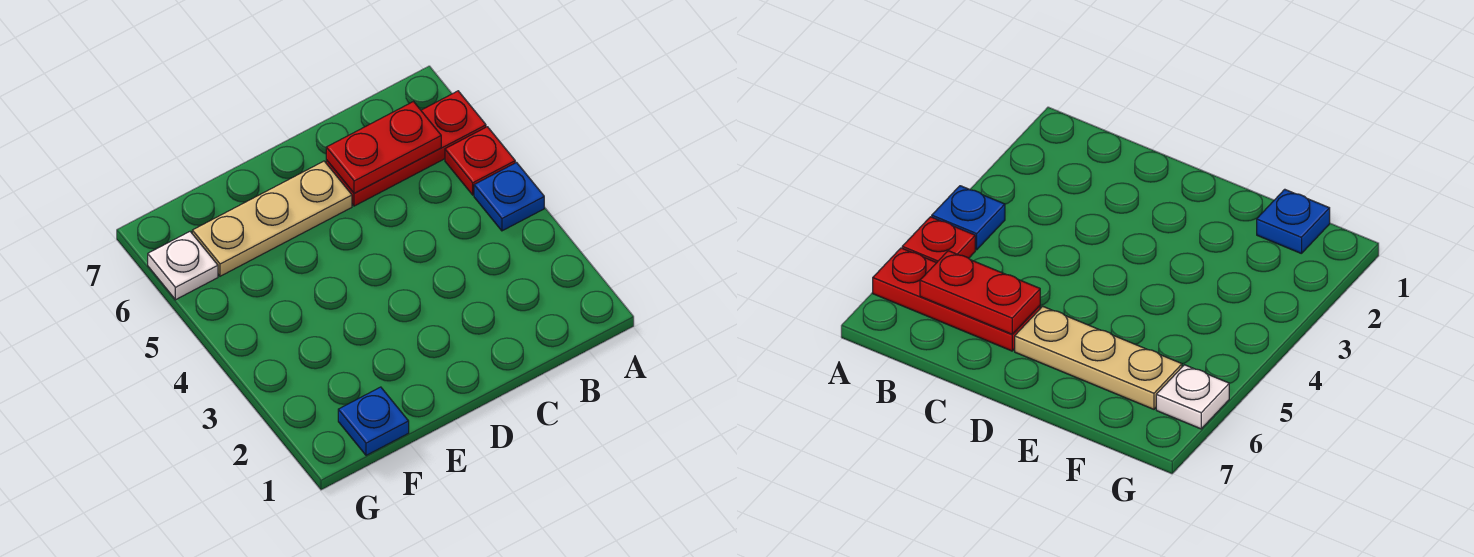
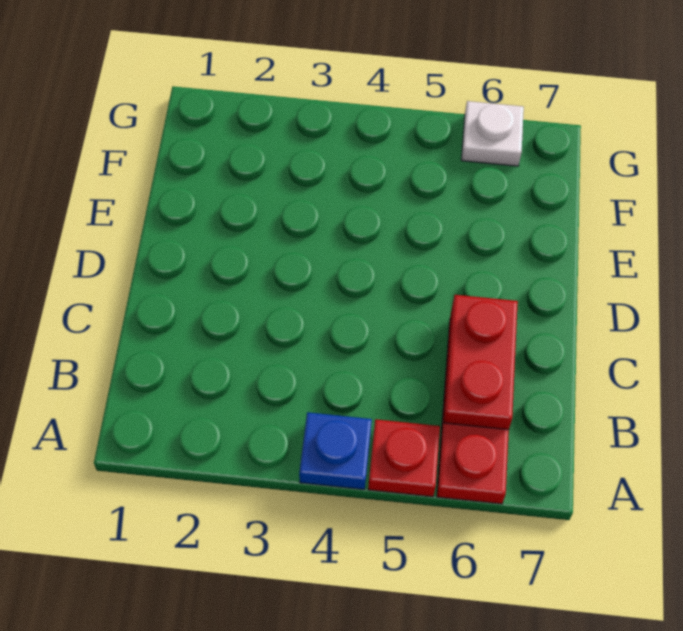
tan plate D6:F6 level 1 -> none
blue plate F1 level 1 -> none

